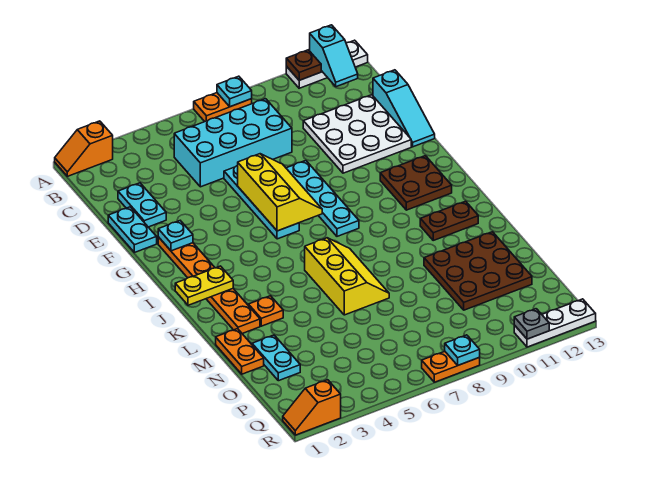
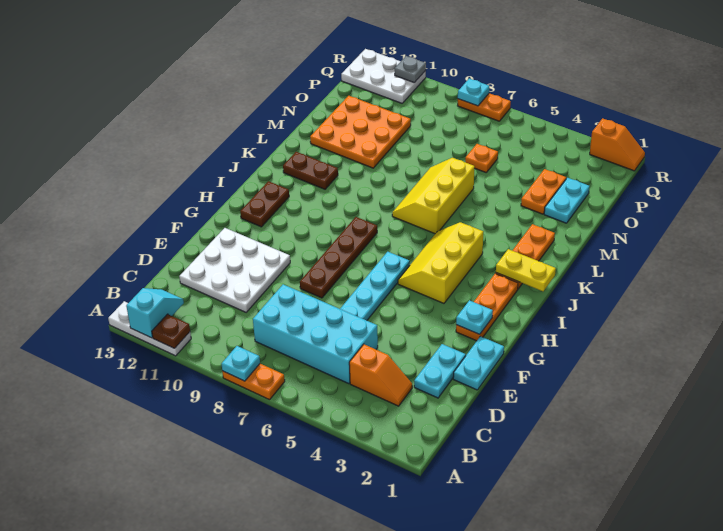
orange slope A1:A2 level 1 top 2 -> orange slope C3:C4 level 1 top 4
cyan slope D13:F13 level 1 top D -> none
yellow slope F6:H7 level 2 top 6 -> yellow slope H4:J5 level 1 top 4
cyan plate F8:I8 level 1 -> brown plate F8:I8 level 1
brown plate H11:I12 level 1 -> brown plate H12:I12 level 1
orange plate L3 level 1 -> orange plate O6 level 1
orange plate M1:N1 level 1 -> orange plate N3:O3 level 1
brown plate M10:O12 level 1 -> orange plate M10:O12 level 1
white plate R11:R13 level 1 -> white plate Q11:R13 level 1

